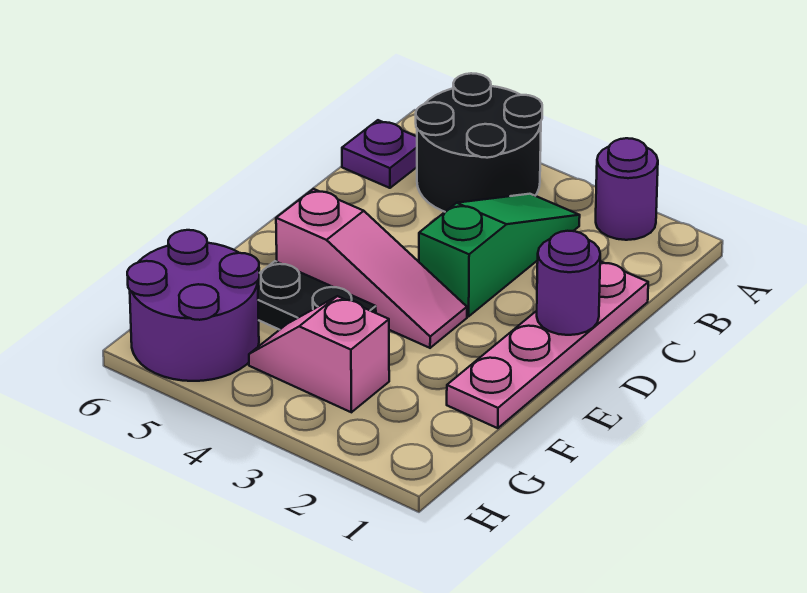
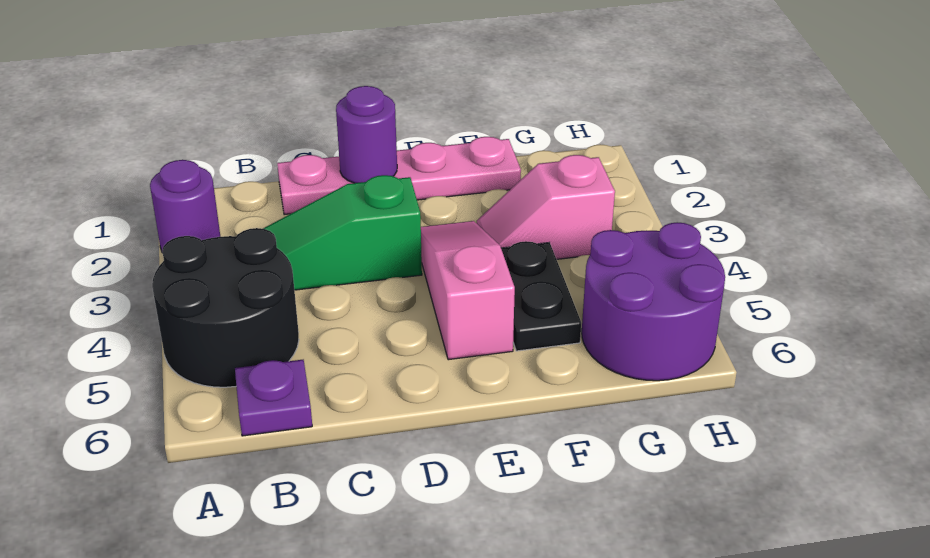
pink slope G3:G4 level 1 top 3 -> pink slope F3:G3 level 1 top G

